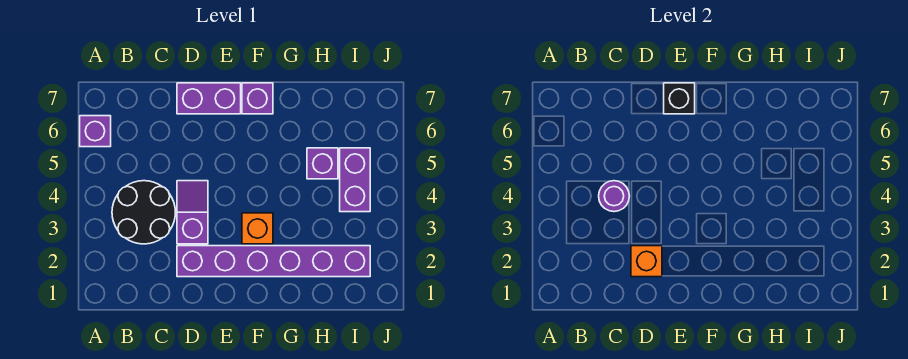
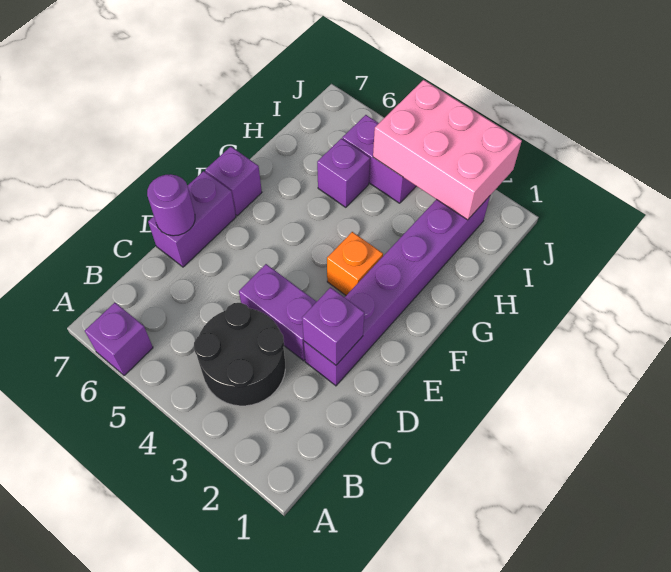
purple round brick C4 level 2 -> purple round brick D7 level 2
orange brick D2 level 2 -> purple brick D2 level 2
purple slope D3:D4 level 1 top 3 -> purple brick D3:D4 level 1
black brick E7 level 2 -> none
none -> pink brick I2:J4 level 2

